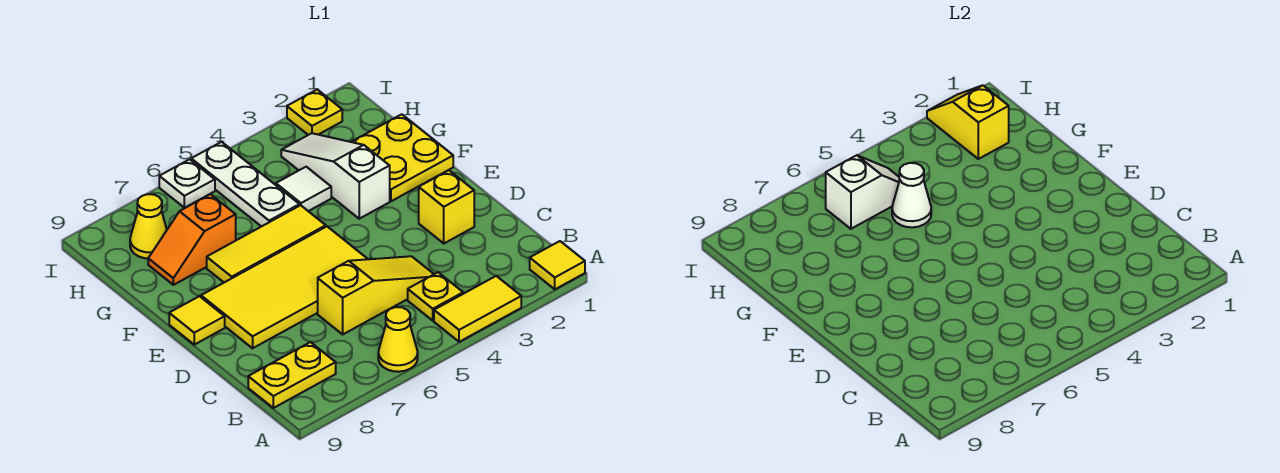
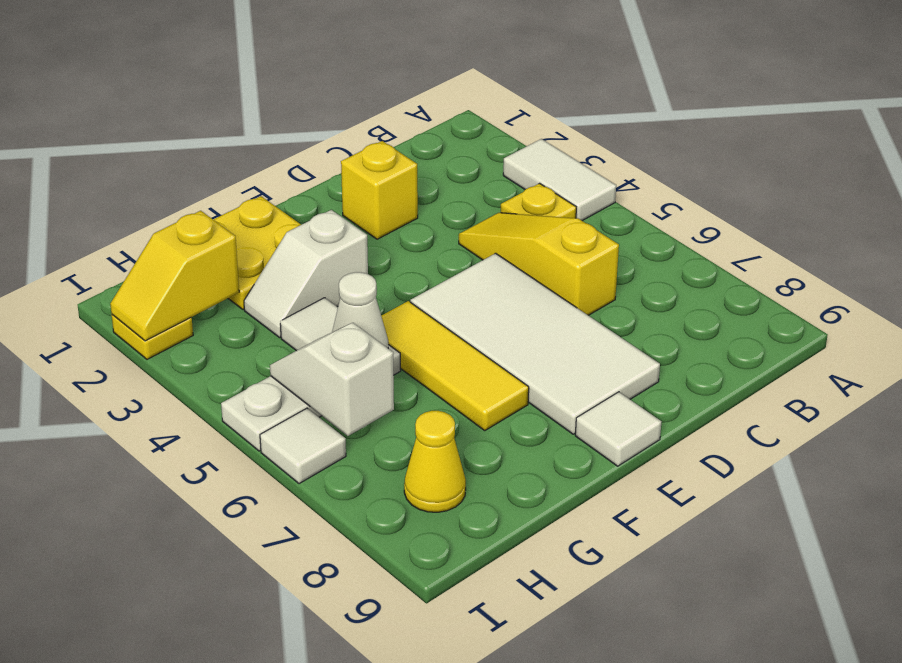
yellow tile A1 level 1 -> none
yellow tile A3:A4 level 1 -> white tile A3:A4 level 1
yellow cone A6 level 1 -> none
yellow plate B8:B9 level 1 -> none
yellow tile D5:E8 level 1 -> white tile D5:E8 level 1
yellow tile E9 level 1 -> white tile E9 level 1
white slope F3:H3 level 1 top F -> white slope F3:G3 level 1 top F
orange slope G7:G8 level 1 top 7 -> none
white plate I6 level 1 -> white tile I6 level 1

